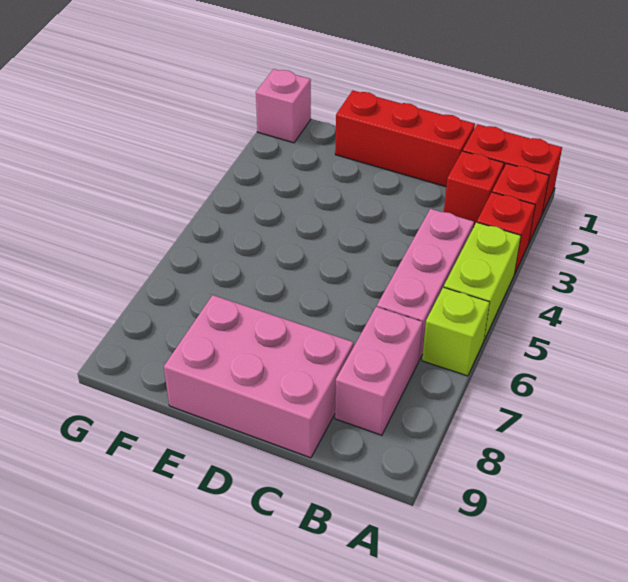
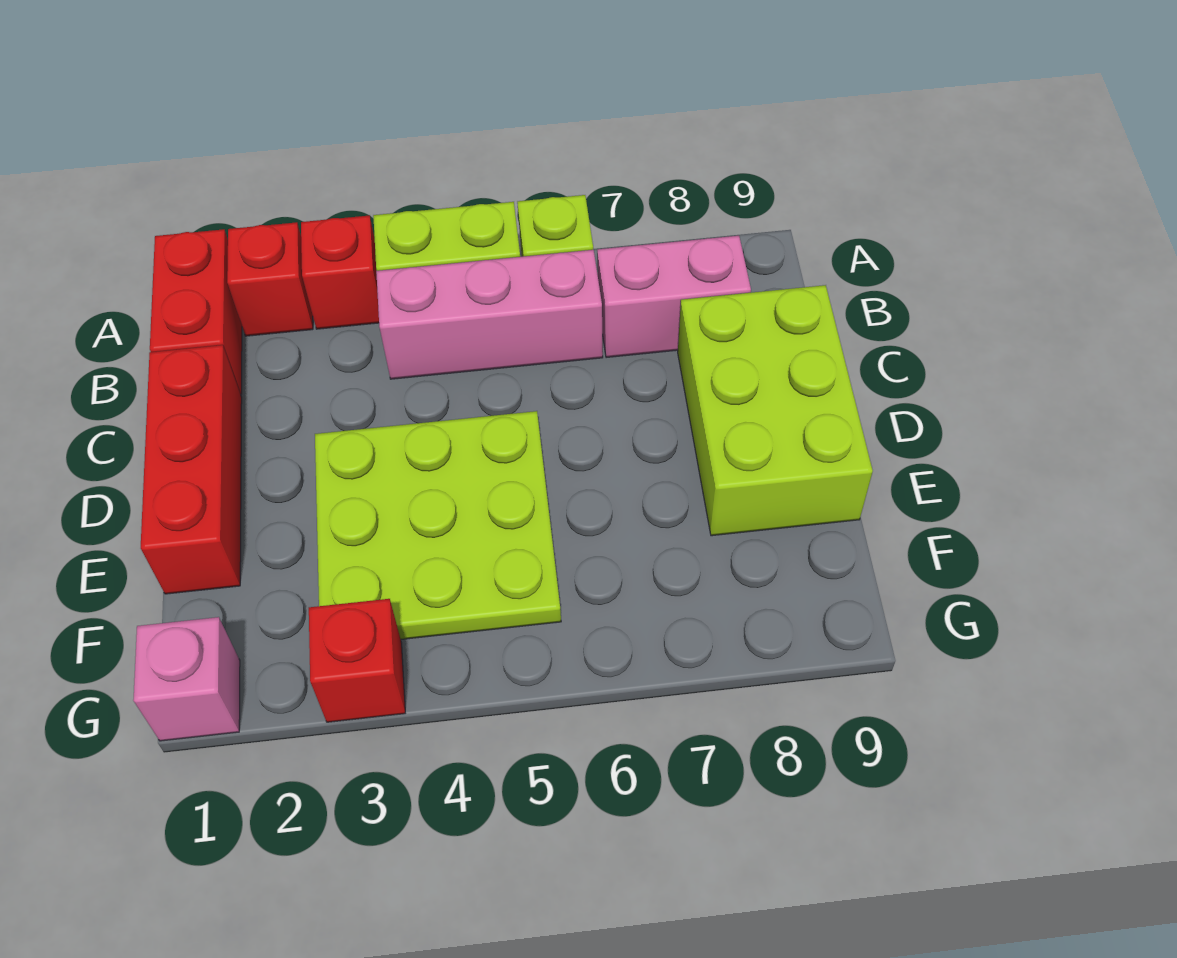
red brick B2 level 1 -> red brick G3 level 1
pink brick C8:E9 level 1 -> lime brick C8:E9 level 1
none -> lime plate D3:F5 level 1

